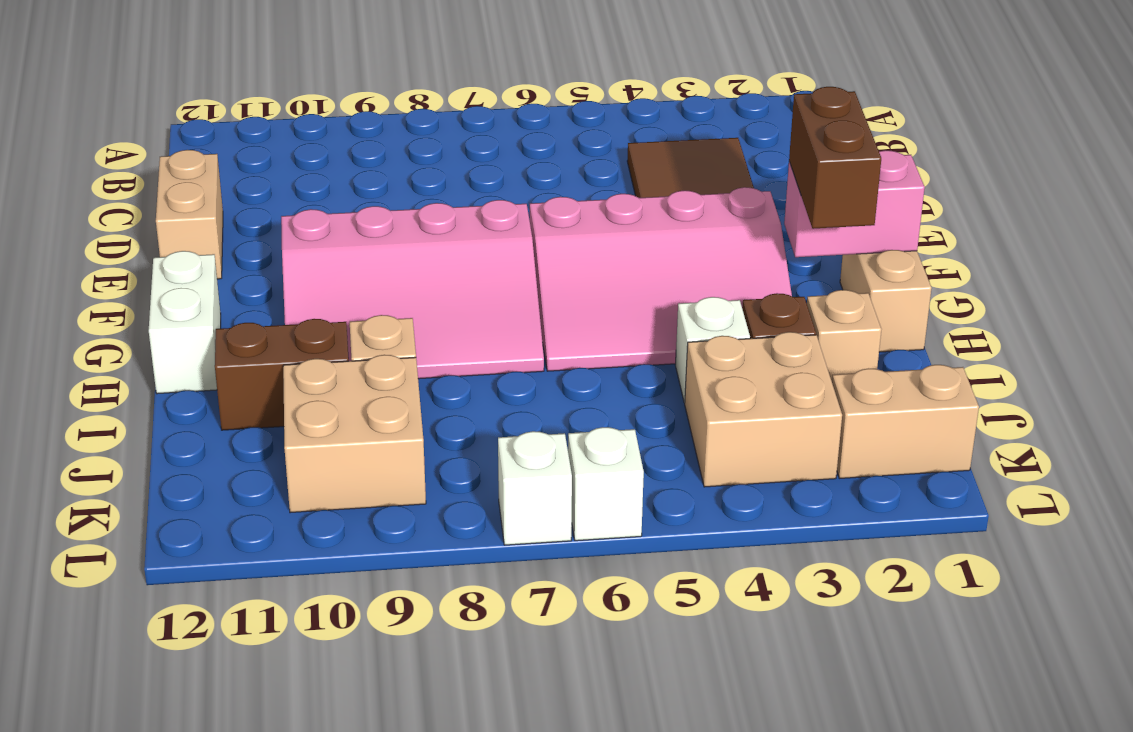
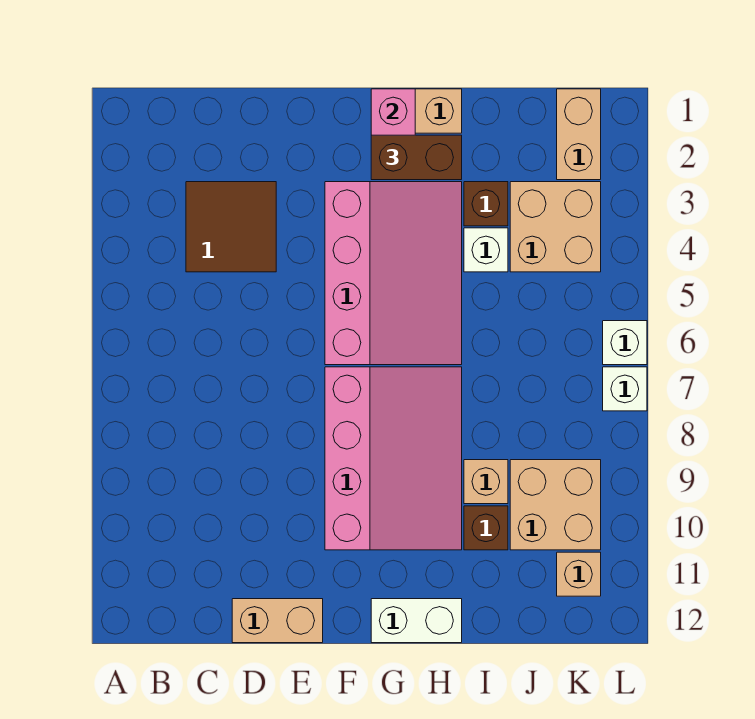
tan brick I2 level 1 -> tan brick K11 level 1
brown brick I10:I11 level 1 -> brown brick I10 level 1

